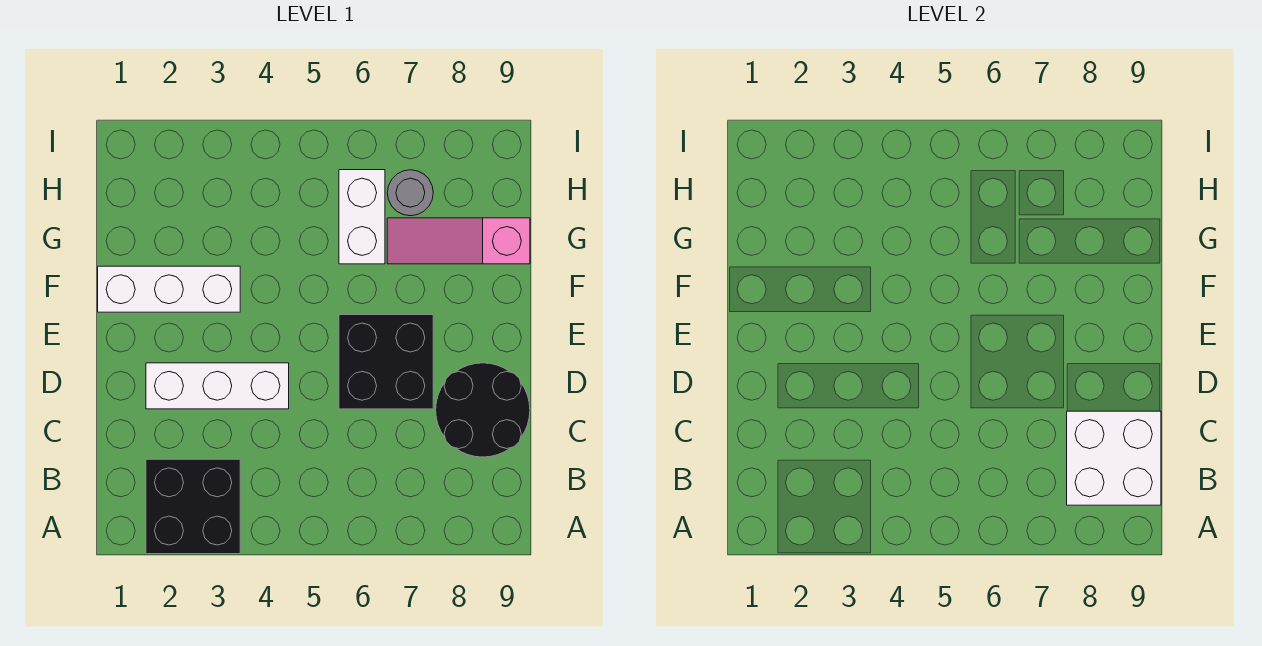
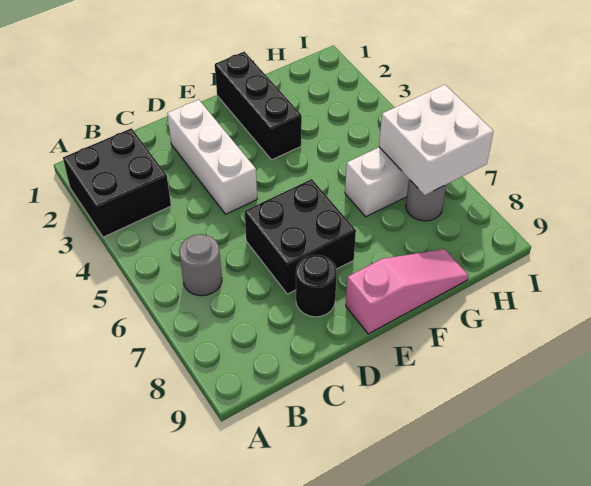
none -> grey round brick B6 level 1
white brick B8:C9 level 2 -> white brick H6:I7 level 2
black round brick C8:D9 level 1 -> black round brick D8 level 1
white brick F1:F3 level 1 -> black brick F1:F3 level 1
pink slope G7:G9 level 1 top 9 -> pink slope E9:G9 level 1 top E

